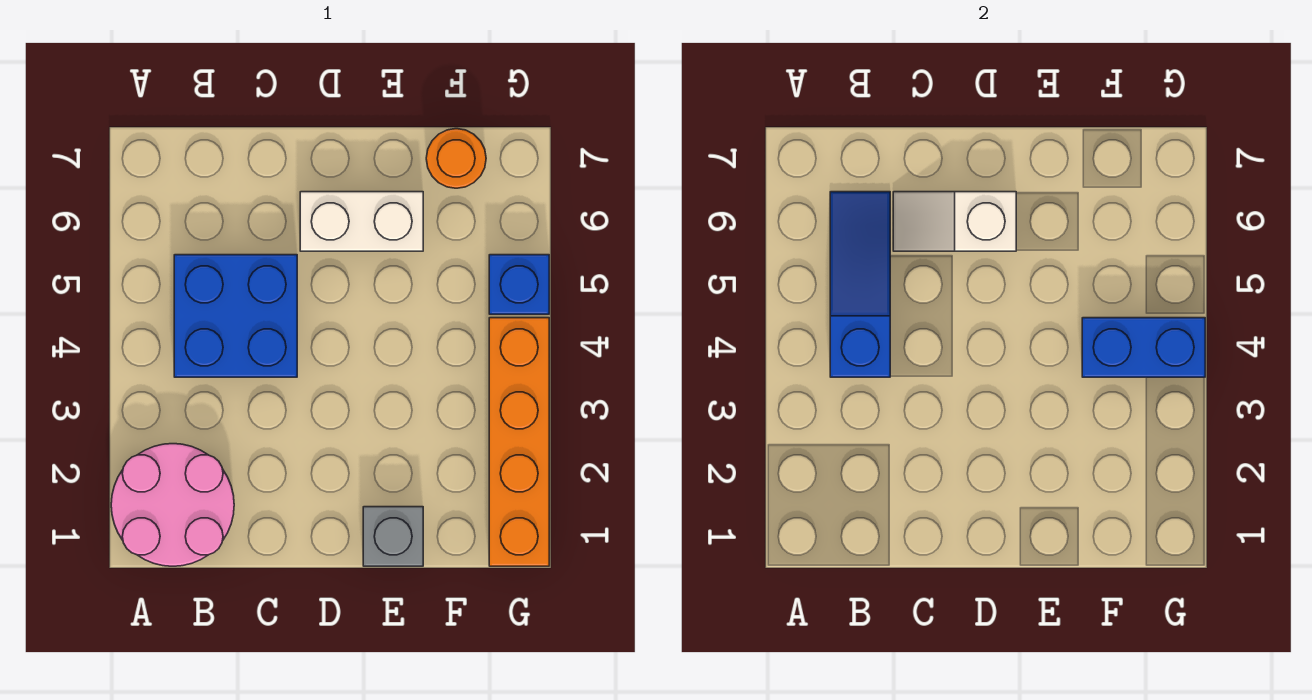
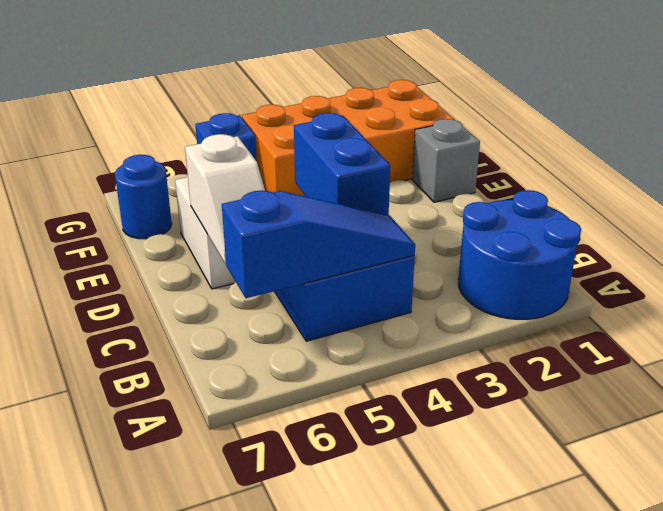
pink round brick A1:B2 level 1 -> blue round brick A1:B2 level 1
blue slope B4:B6 level 2 top 4 -> blue slope B4:B6 level 2 top 6
blue brick F4:G4 level 2 -> blue brick C4:D4 level 2
orange round brick F7 level 1 -> blue round brick F7 level 1
orange brick G1:G4 level 1 -> orange brick F1:G4 level 1

